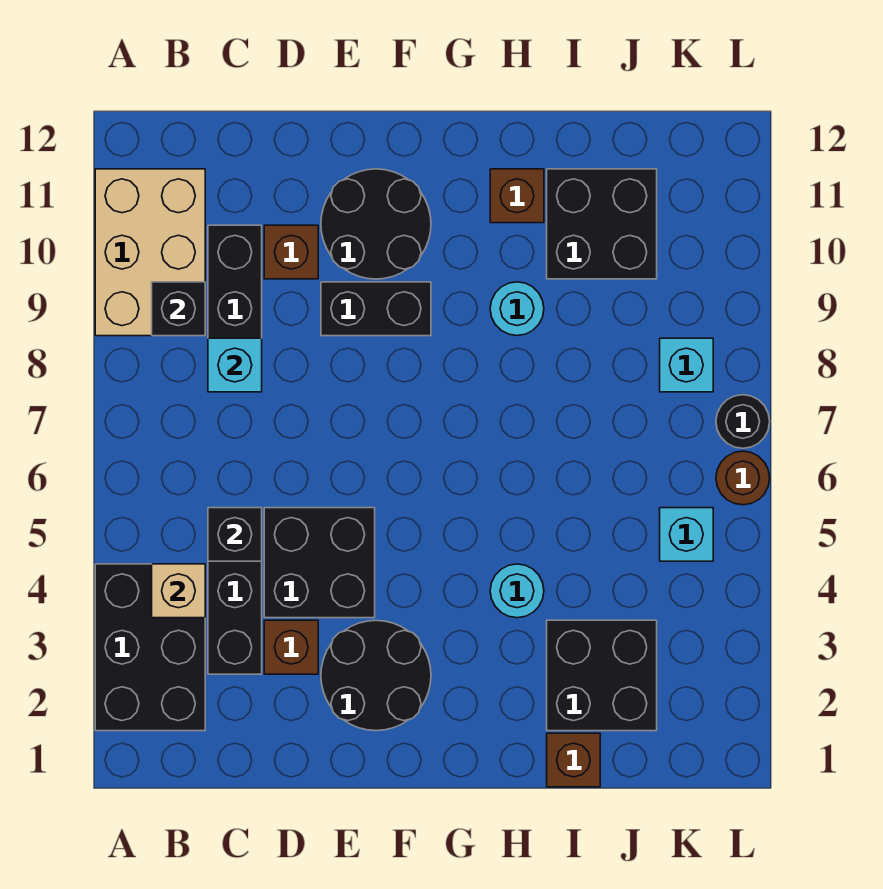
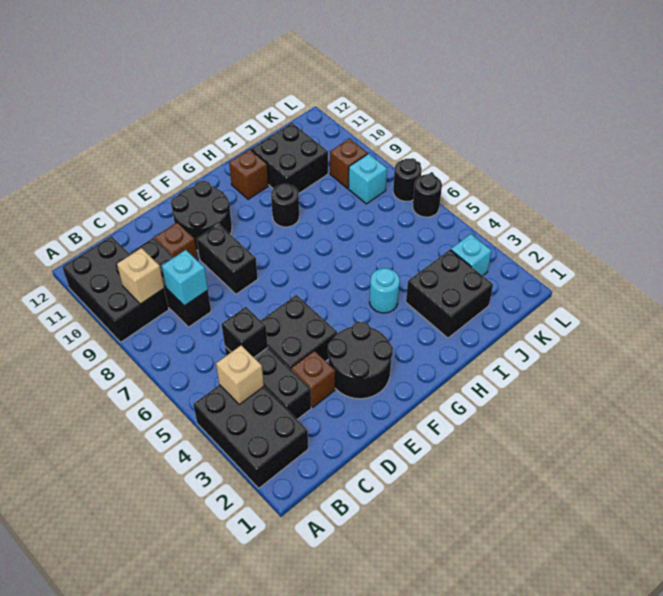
tan brick A9:B11 level 1 -> black brick A9:B11 level 1
black brick B9 level 2 -> tan brick B9 level 2
black brick E9:F9 level 1 -> black brick E8:E9 level 1
cyan round brick H9 level 1 -> black round brick H9 level 1
brown brick I1 level 1 -> brown brick K9 level 1
cyan brick K5 level 1 -> cyan brick K3 level 1
brown round brick L6 level 1 -> black round brick L6 level 1

